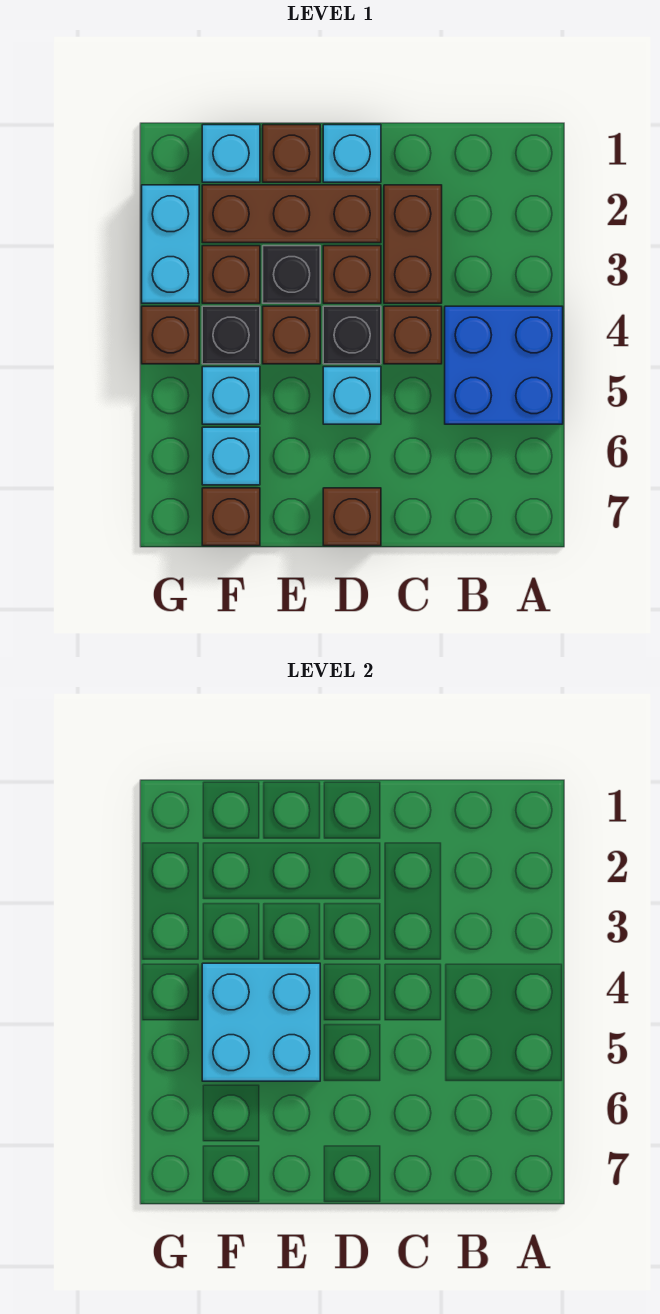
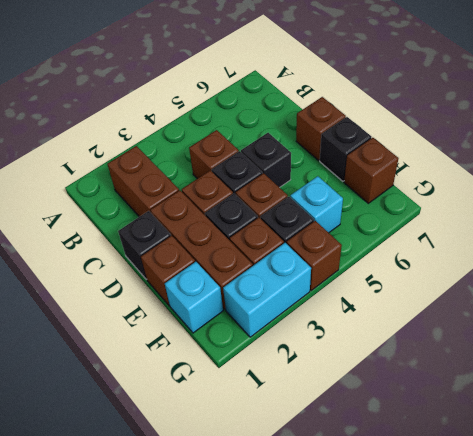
blue brick A4:B5 level 1 -> none
brown brick C2:C3 level 1 -> brown brick B2:C2 level 1
cyan brick D1 level 1 -> black brick D1 level 1
cyan brick D5 level 1 -> black brick D5 level 1
cyan brick E4:F5 level 2 -> none
none -> black brick E7 level 1
cyan brick F6 level 1 -> none

